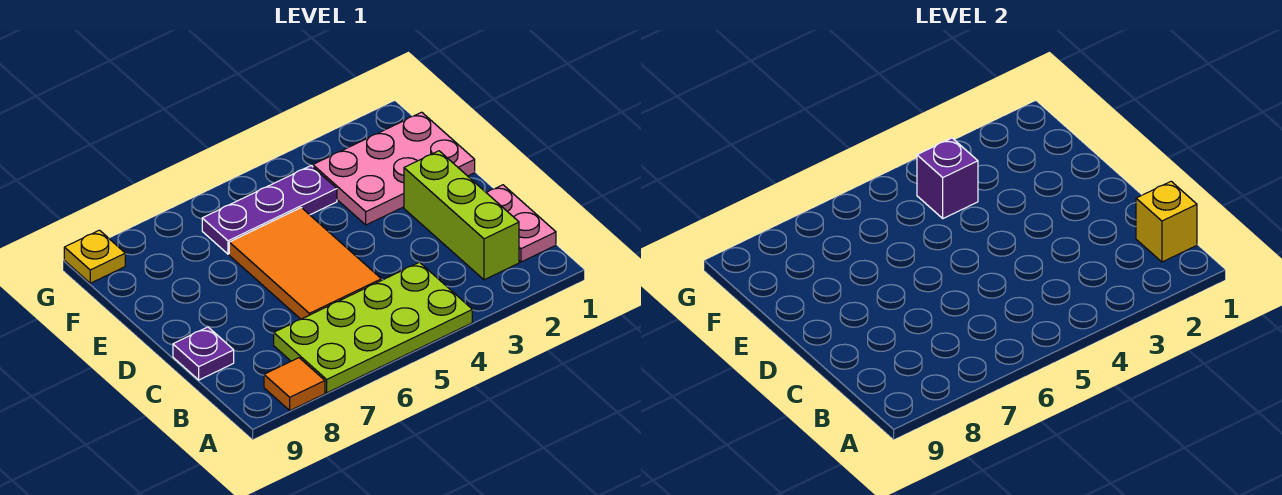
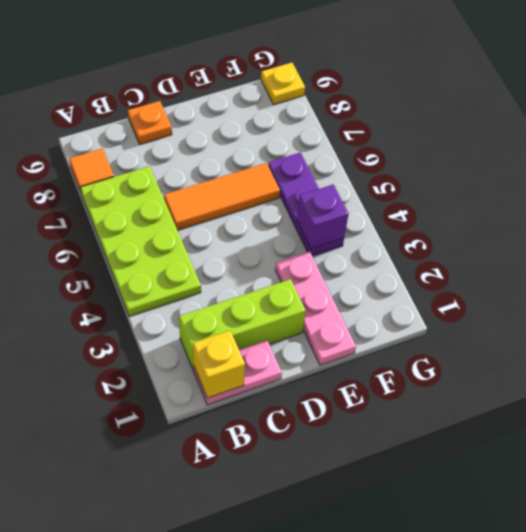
orange tile C5:E6 level 1 -> orange tile C6:E6 level 1
purple plate C9 level 1 -> orange plate C9 level 1
pink plate E1:F3 level 1 -> pink plate E1:E3 level 1

